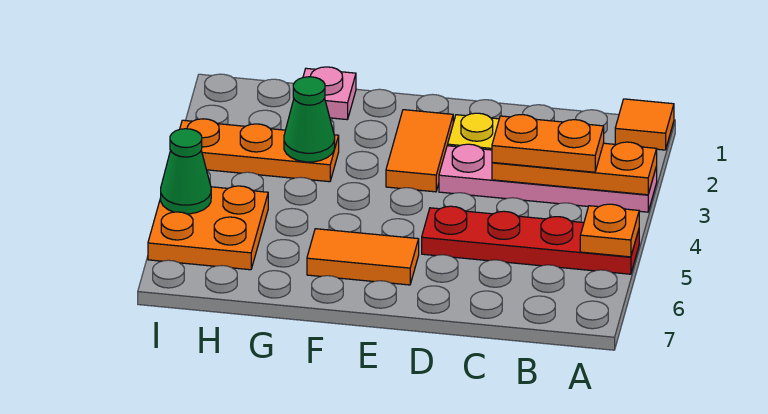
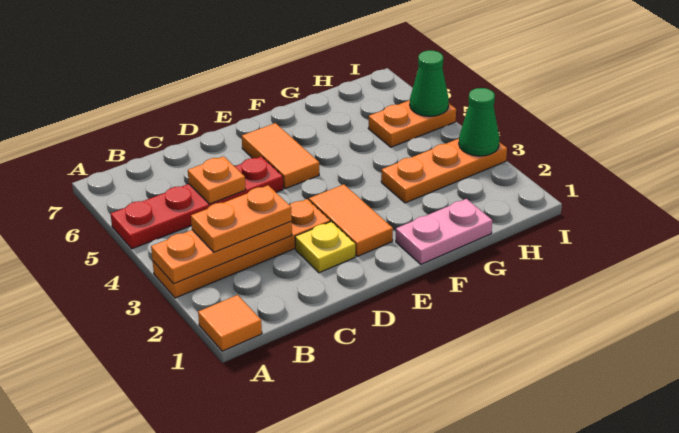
pink plate A3:D3 level 1 -> orange plate A3:D3 level 1
orange plate A5 level 2 -> orange plate C5 level 2
orange tile E6:F6 level 1 -> orange tile E5:E6 level 1
pink plate G1 level 1 -> pink plate F1:G1 level 1
green cone G3 level 2 -> green cone I3 level 2
orange plate H5:I6 level 1 -> orange plate H5:I5 level 1

